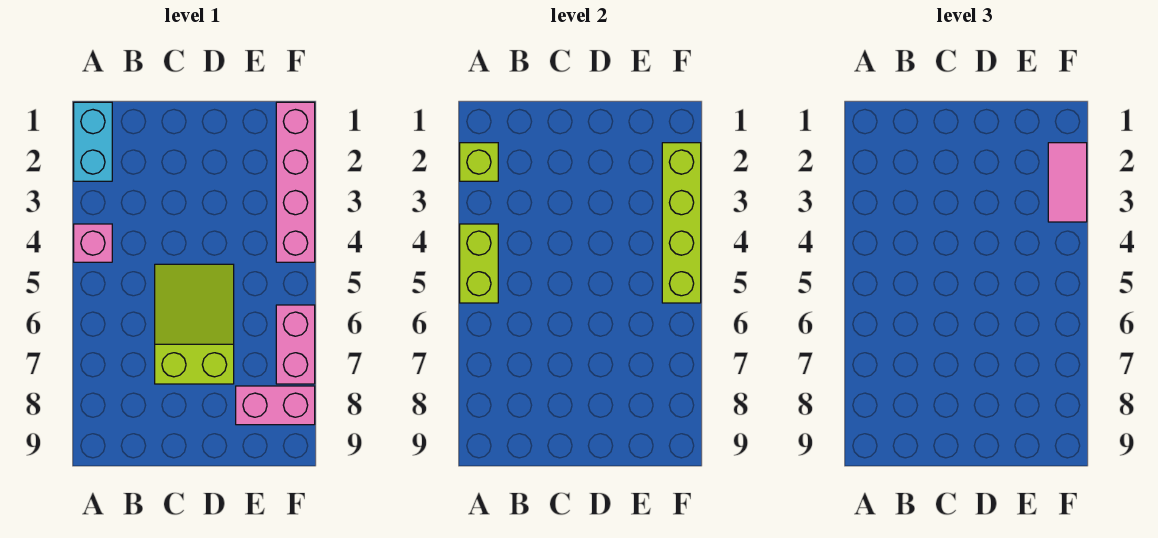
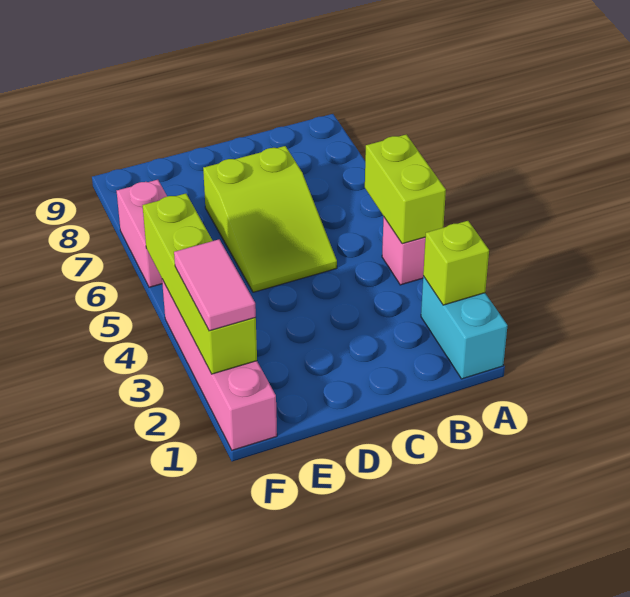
pink brick E8:F8 level 1 -> none

